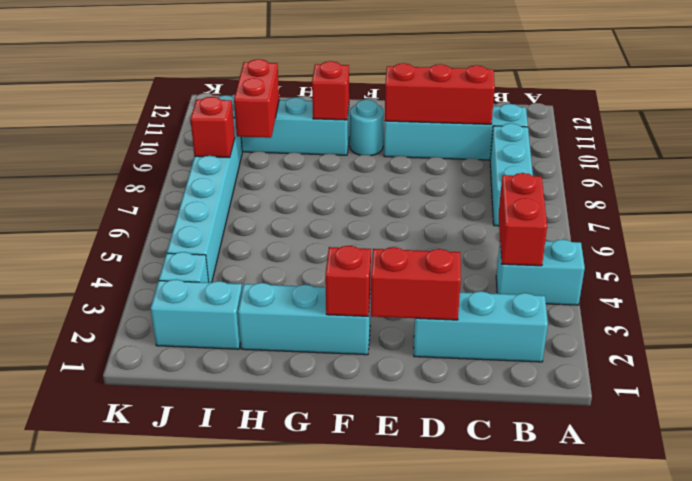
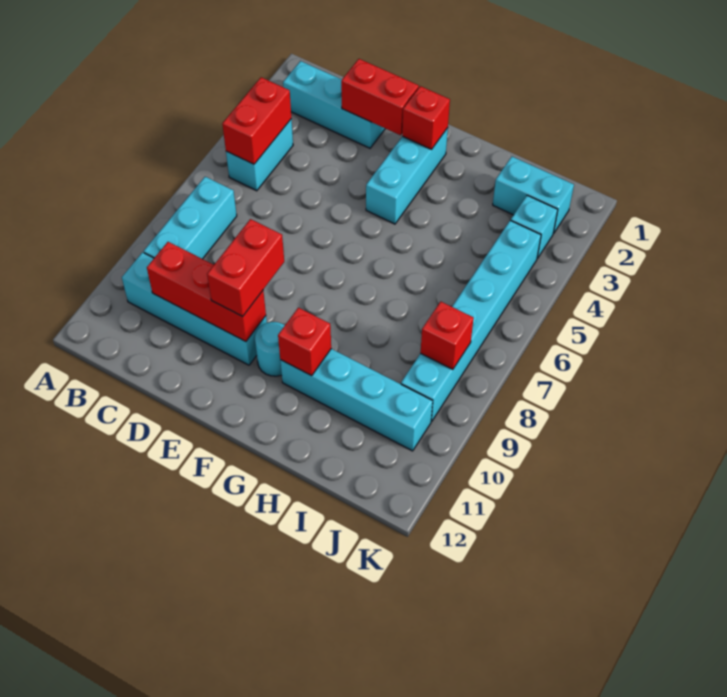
cyan brick A4:B4 level 1 -> cyan brick B4:B5 level 1
cyan brick F2:H2 level 1 -> cyan brick F2:F4 level 1
red brick I9:I10 level 2 -> red brick E9:E10 level 3

